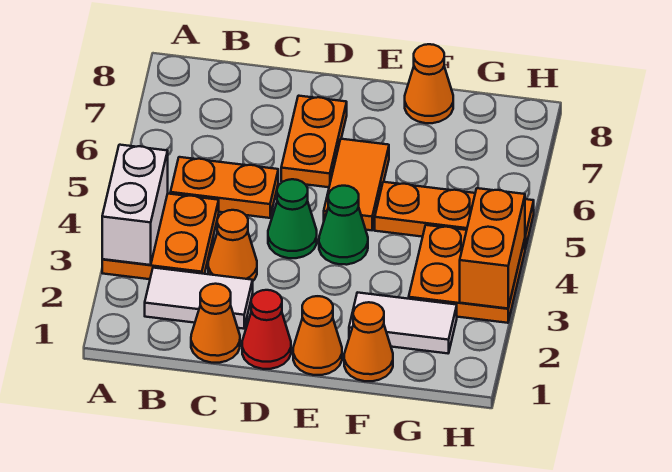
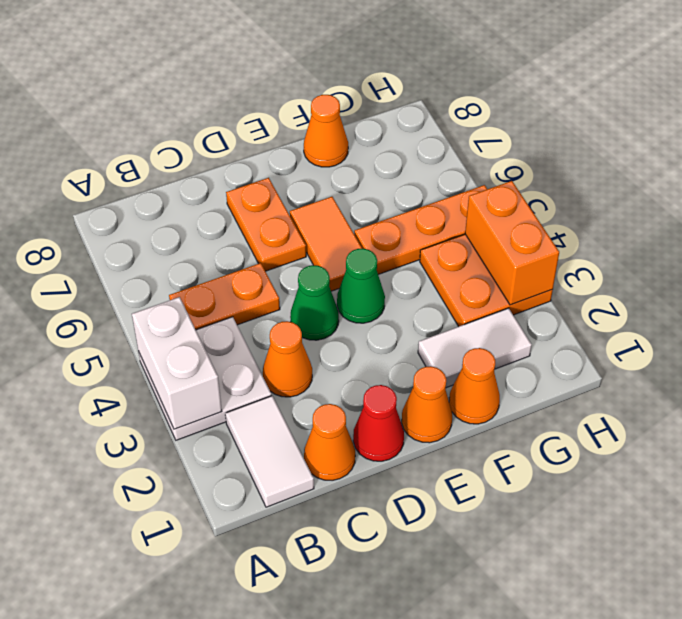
orange plate A3:B4 level 1 -> white plate A3:B4 level 1
white tile B2:C2 level 1 -> white tile B1:B2 level 1

